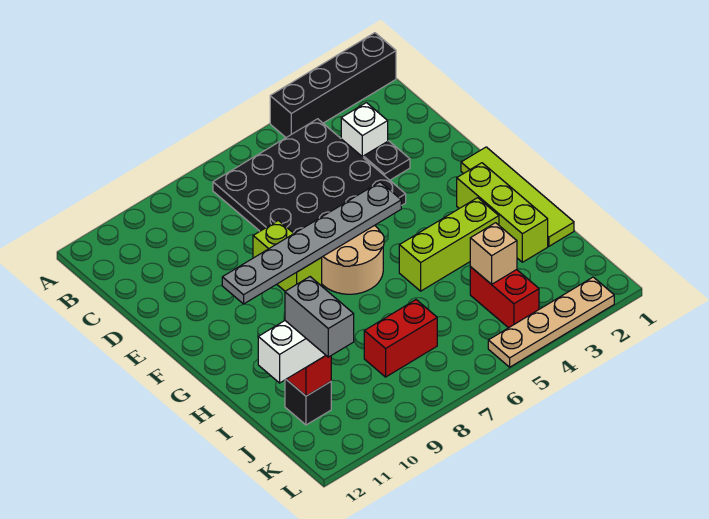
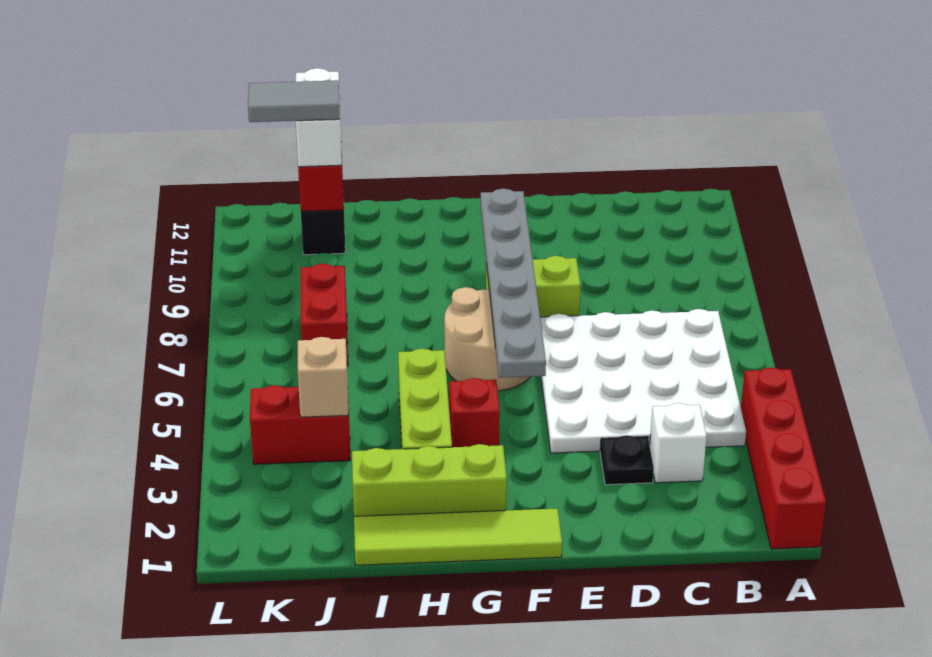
black brick A1:A4 level 1 -> red brick A1:A4 level 1
black plate B4:E7 level 1 -> white plate B4:E7 level 1
none -> red brick G4 level 1
grey brick J11:K11 level 4 -> grey tile J11:K11 level 4
tan plate L2:L5 level 1 -> none

